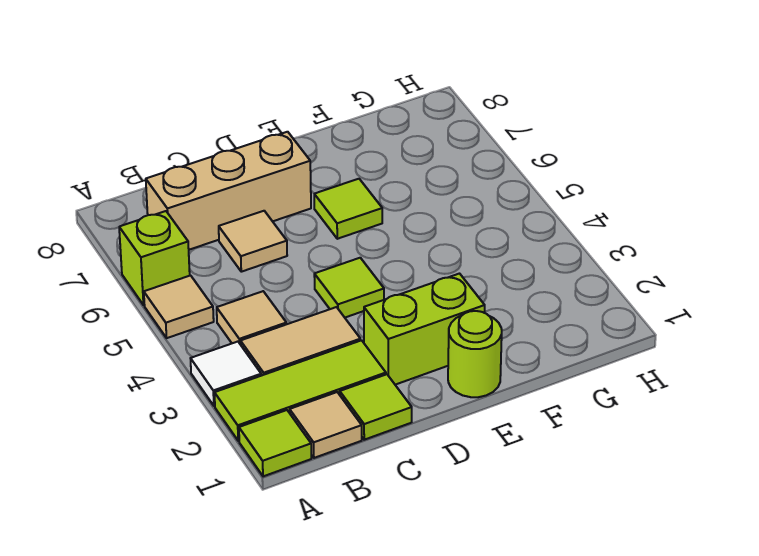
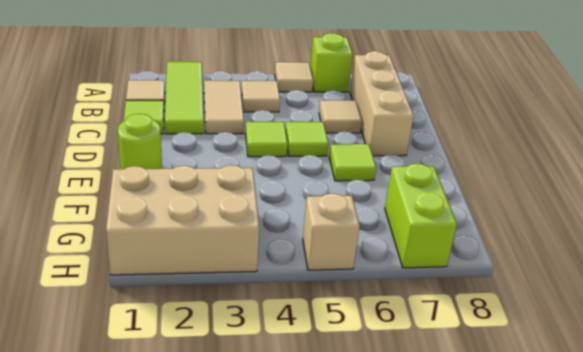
lime tile A1 level 1 -> lime tile D5 level 1
white tile A3 level 1 -> none
lime brick D2:E2 level 1 -> lime brick G7:H7 level 1
none -> tan brick G1:H3 level 1
none -> tan brick H5 level 1

